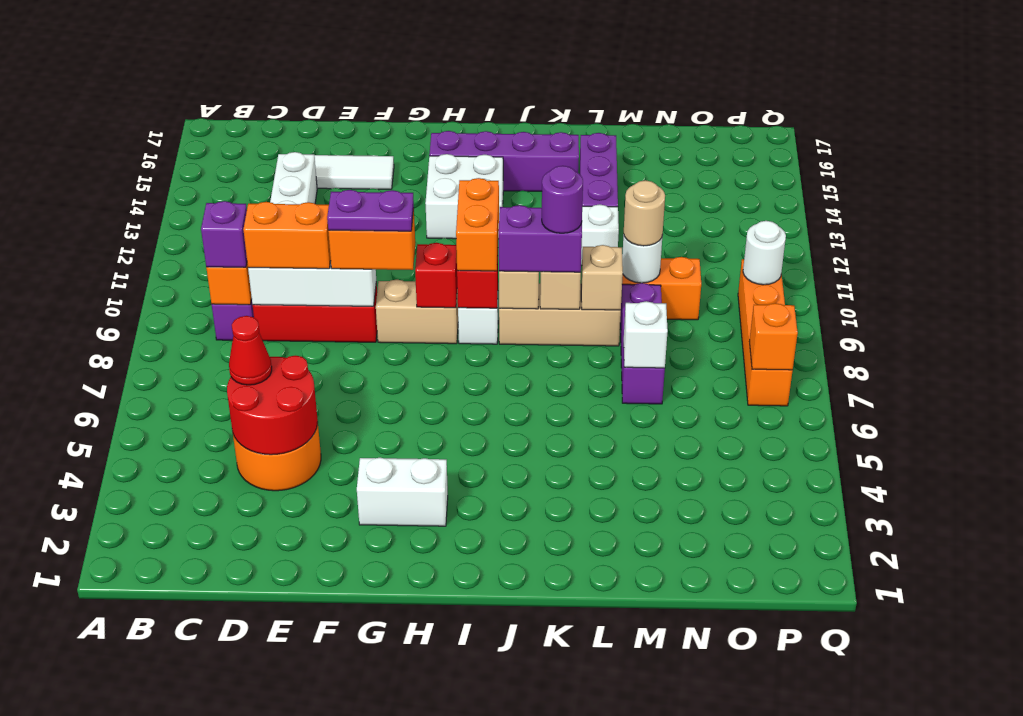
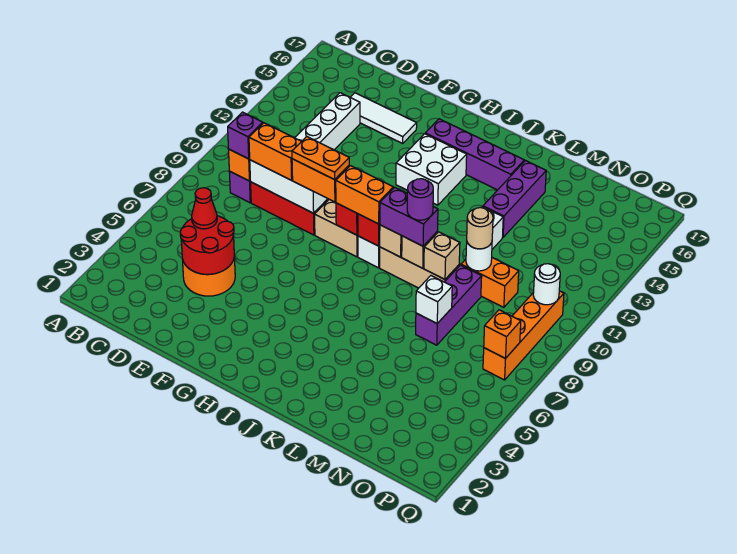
purple plate F9:G9 level 4 -> orange plate F9:G9 level 4
white brick G3:H3 level 1 -> none
orange brick I9:I10 level 3 -> orange brick H9:I9 level 3

